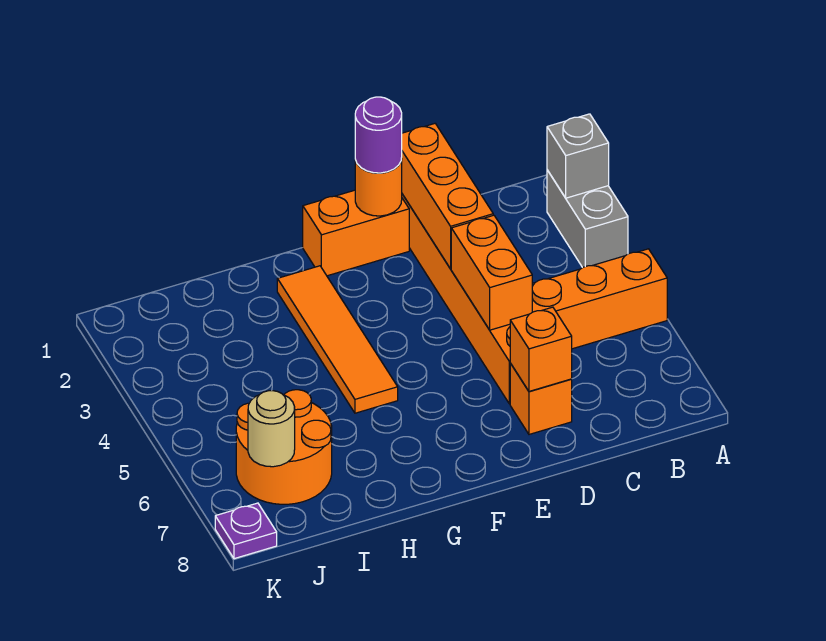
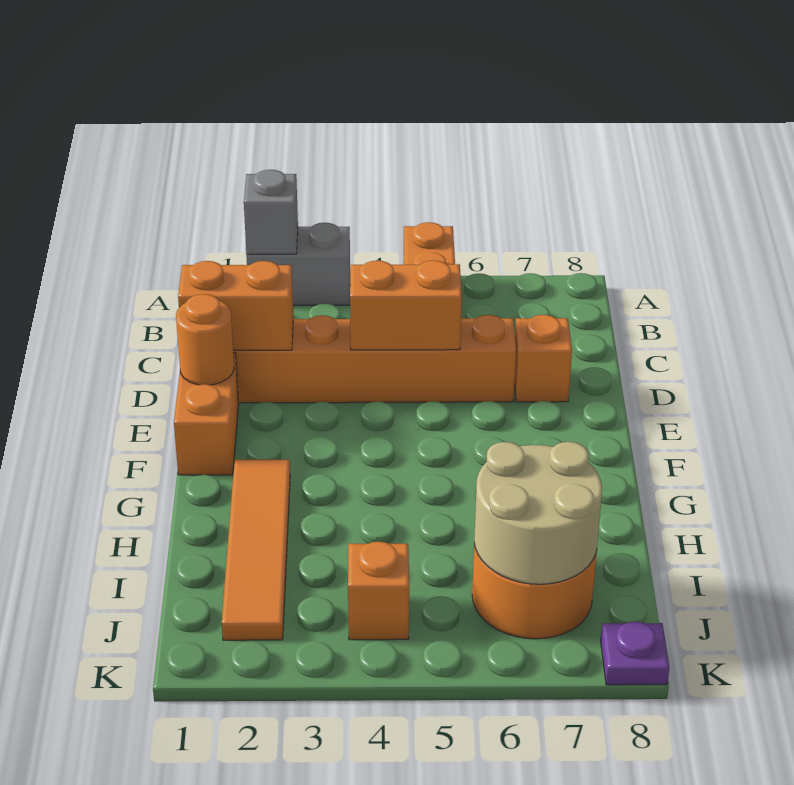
orange brick D1:D3 level 2 -> orange brick D1:D2 level 2
orange brick D7 level 2 -> orange brick J4 level 1
purple round brick E1 level 3 -> none
orange tile G2:G5 level 1 -> orange tile G2:J2 level 1
tan round brick J7 level 2 -> tan round brick I6:J7 level 2

